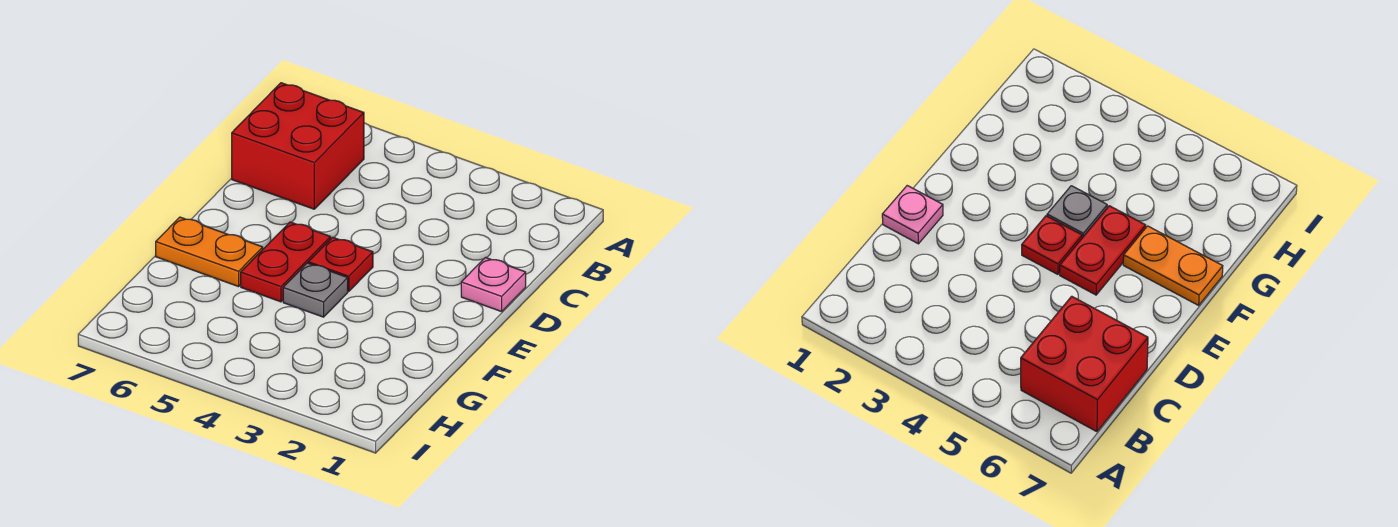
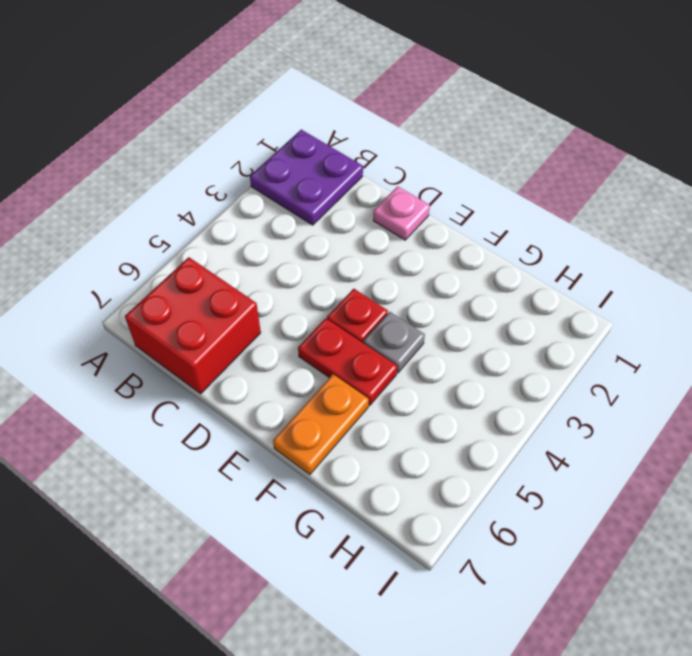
none -> purple plate A1:B2 level 1

